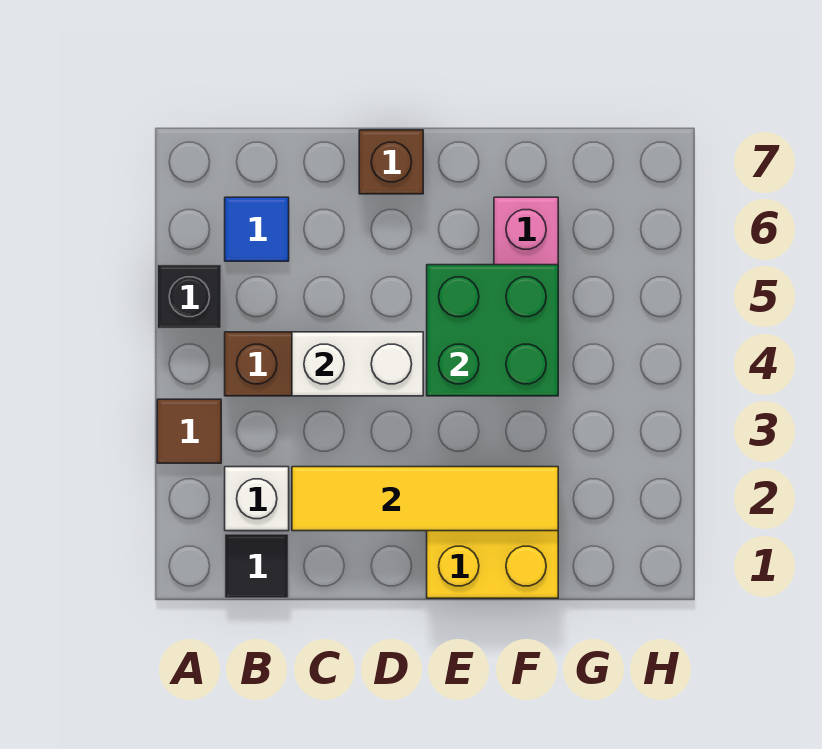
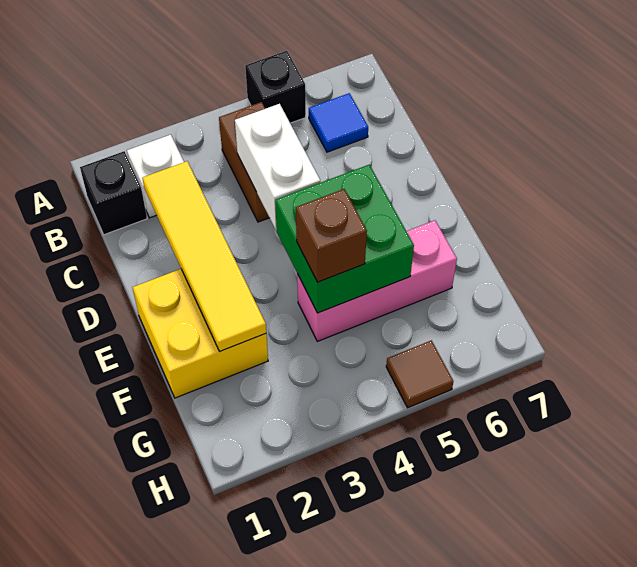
brown tile A3 level 1 -> brown tile H5 level 1
black tile B1 level 1 -> black brick B1 level 1
brown brick D7 level 1 -> brown brick F4 level 3

